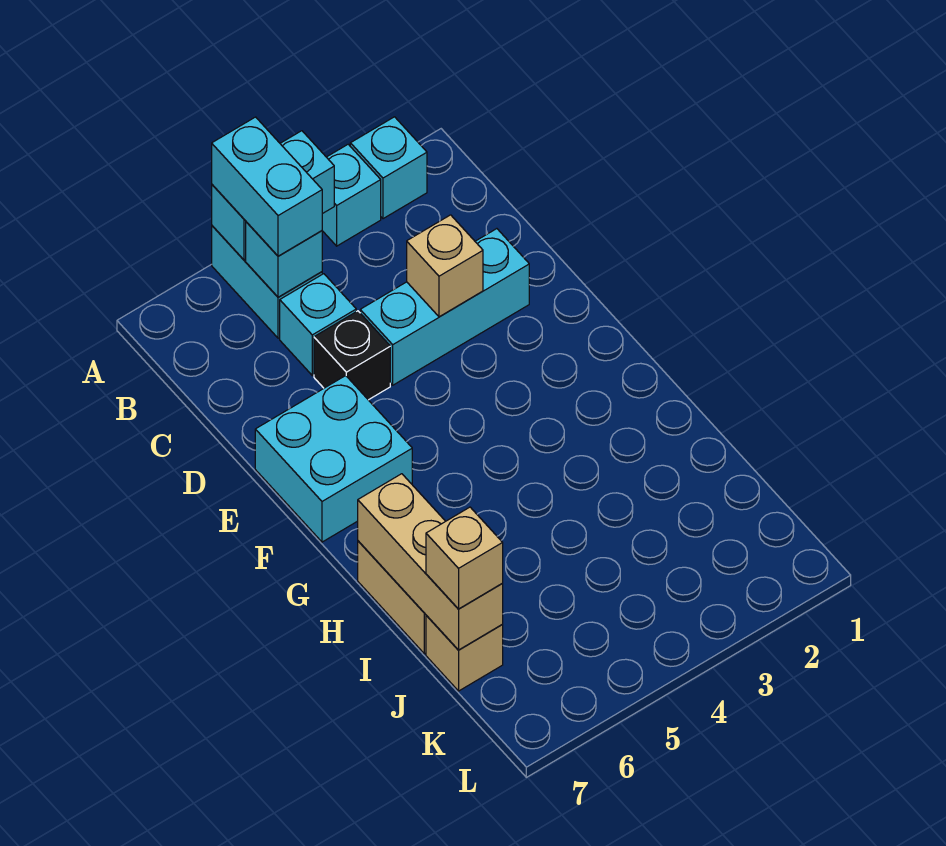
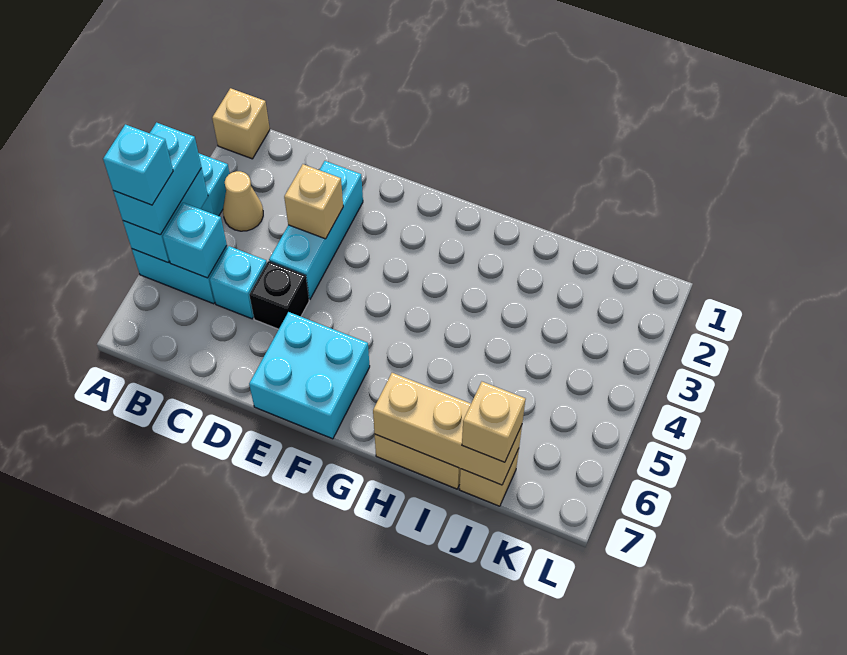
none -> tan brick A1 level 1
cyan brick A2 level 1 -> cyan brick A5 level 4
cyan brick A5:B5 level 3 -> cyan brick A4:A5 level 3
none -> tan cone B3 level 1

